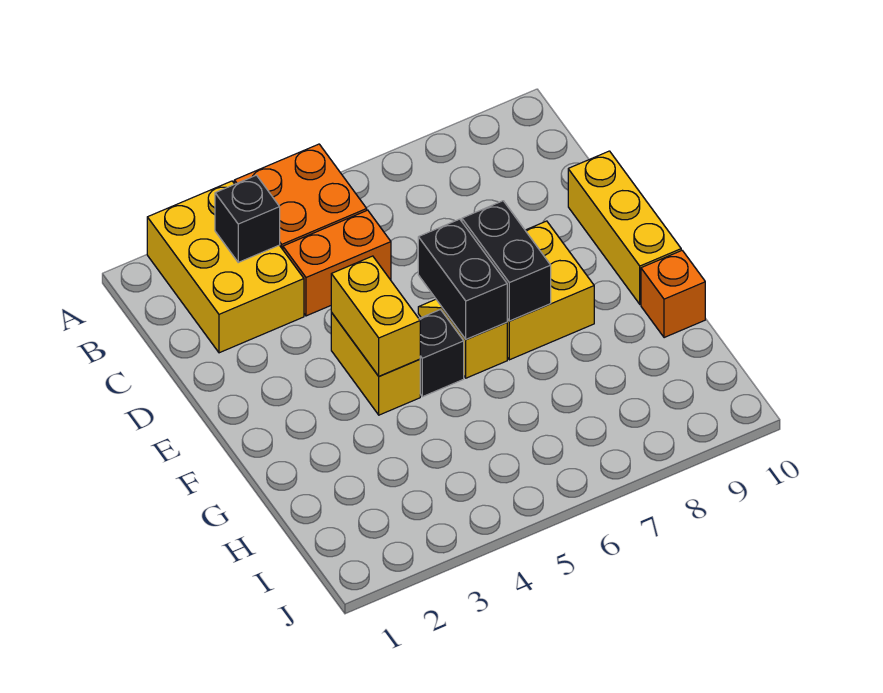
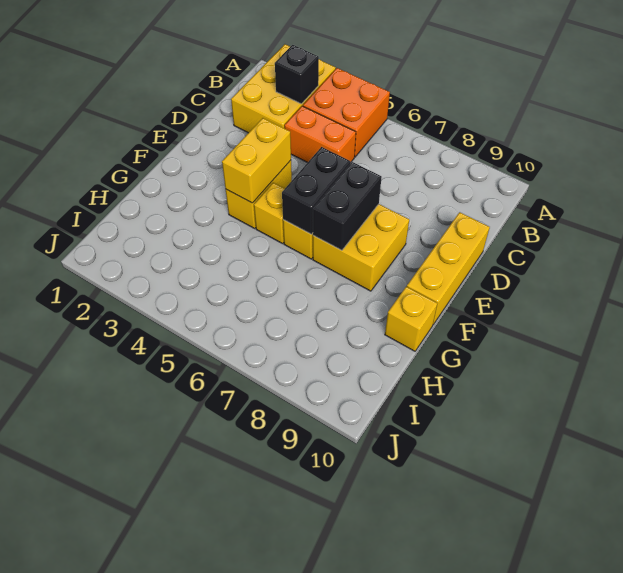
black brick F5 level 1 -> yellow brick F5 level 1
orange brick G10 level 1 -> yellow brick G10 level 1

